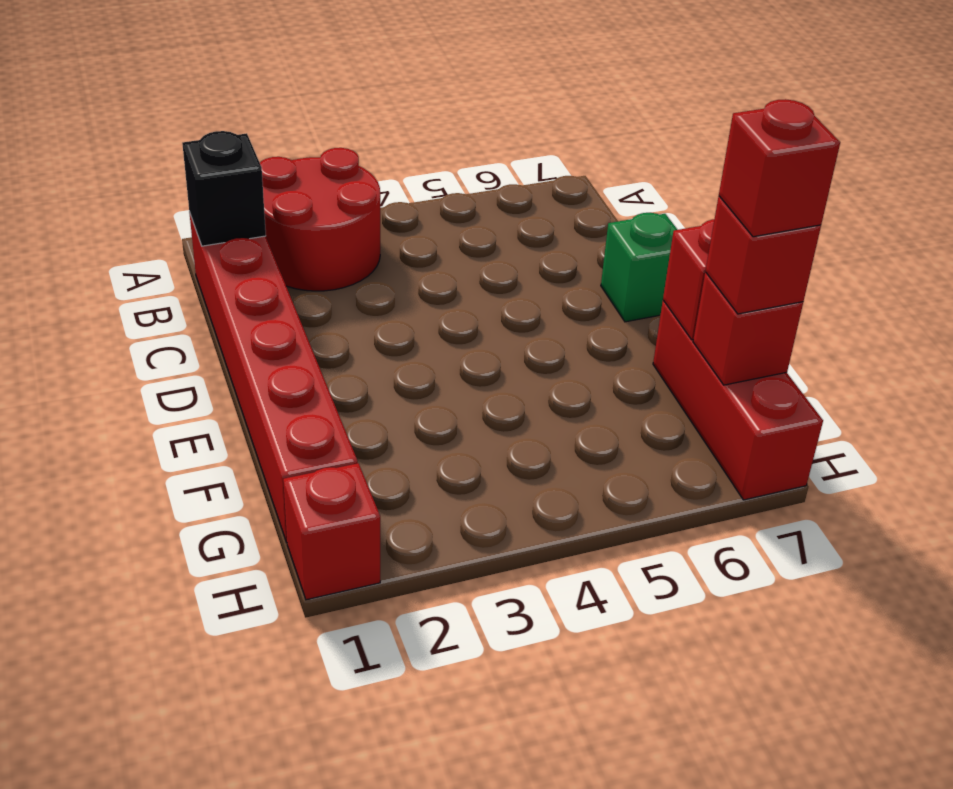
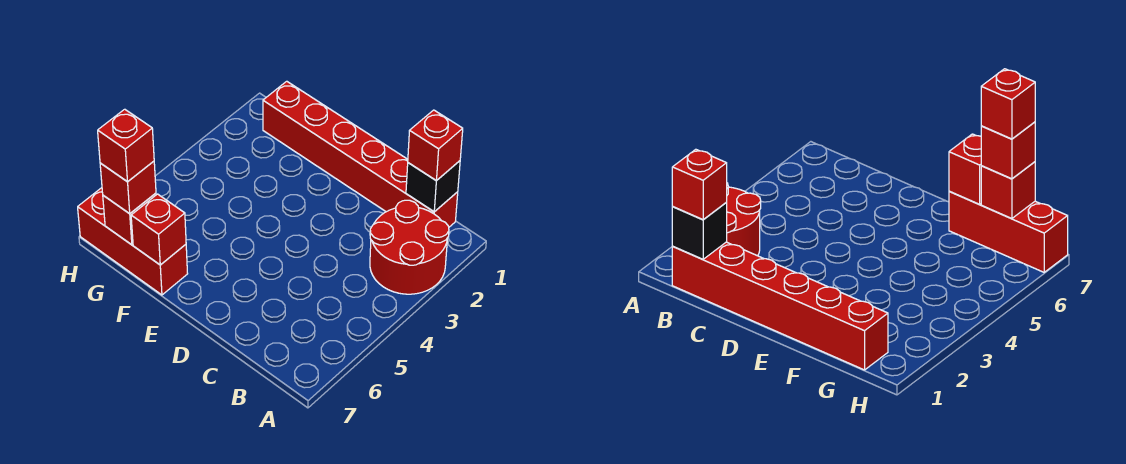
green brick D7 level 1 -> none
red brick H1 level 1 -> red brick B1 level 3

